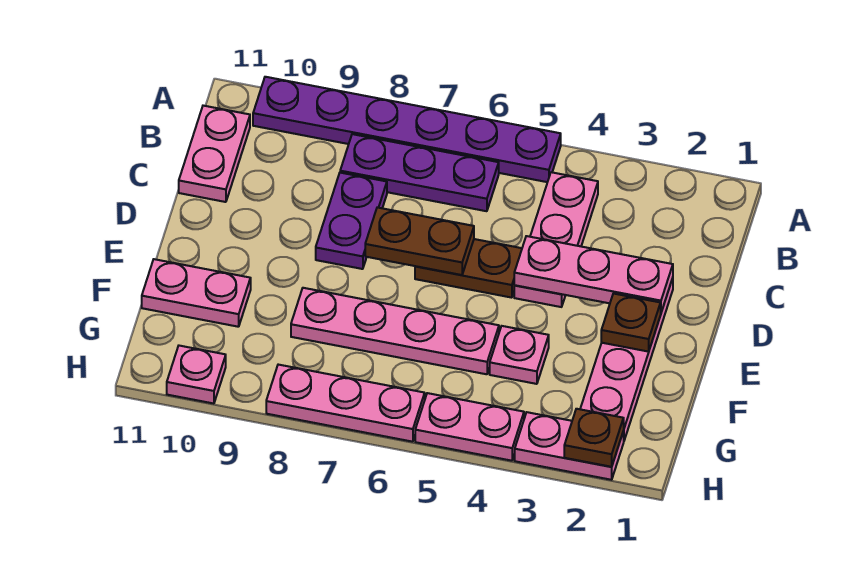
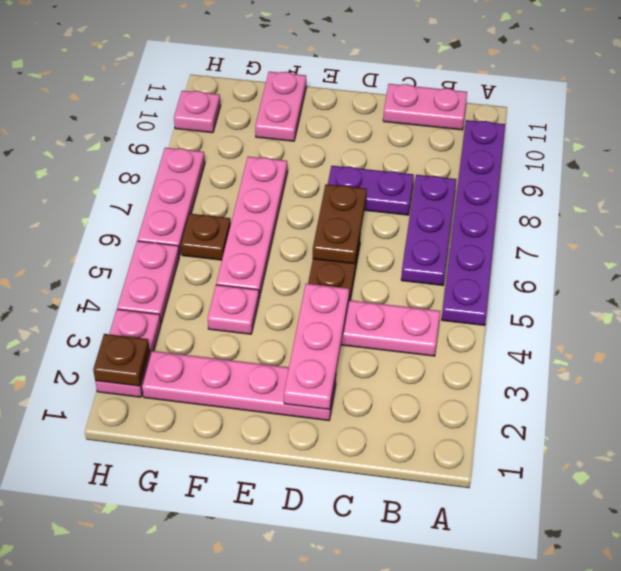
brown plate E2 level 2 -> brown plate G6 level 1

